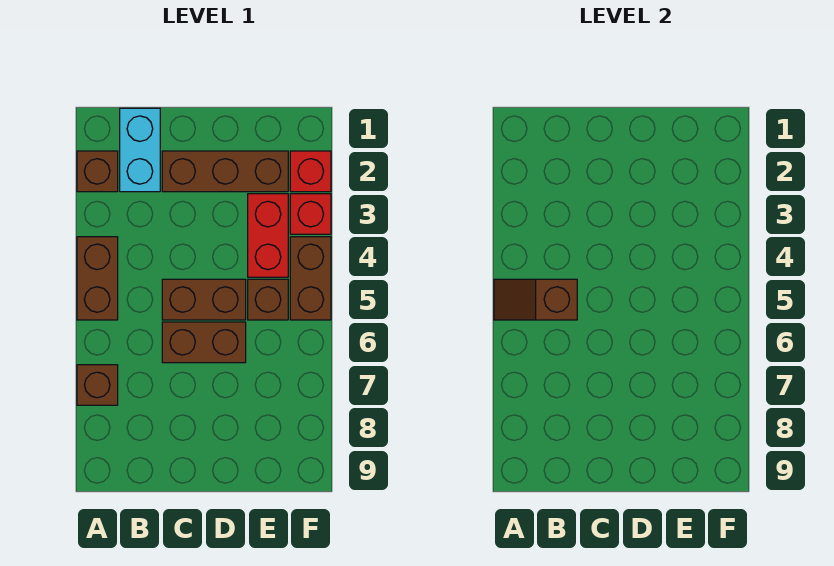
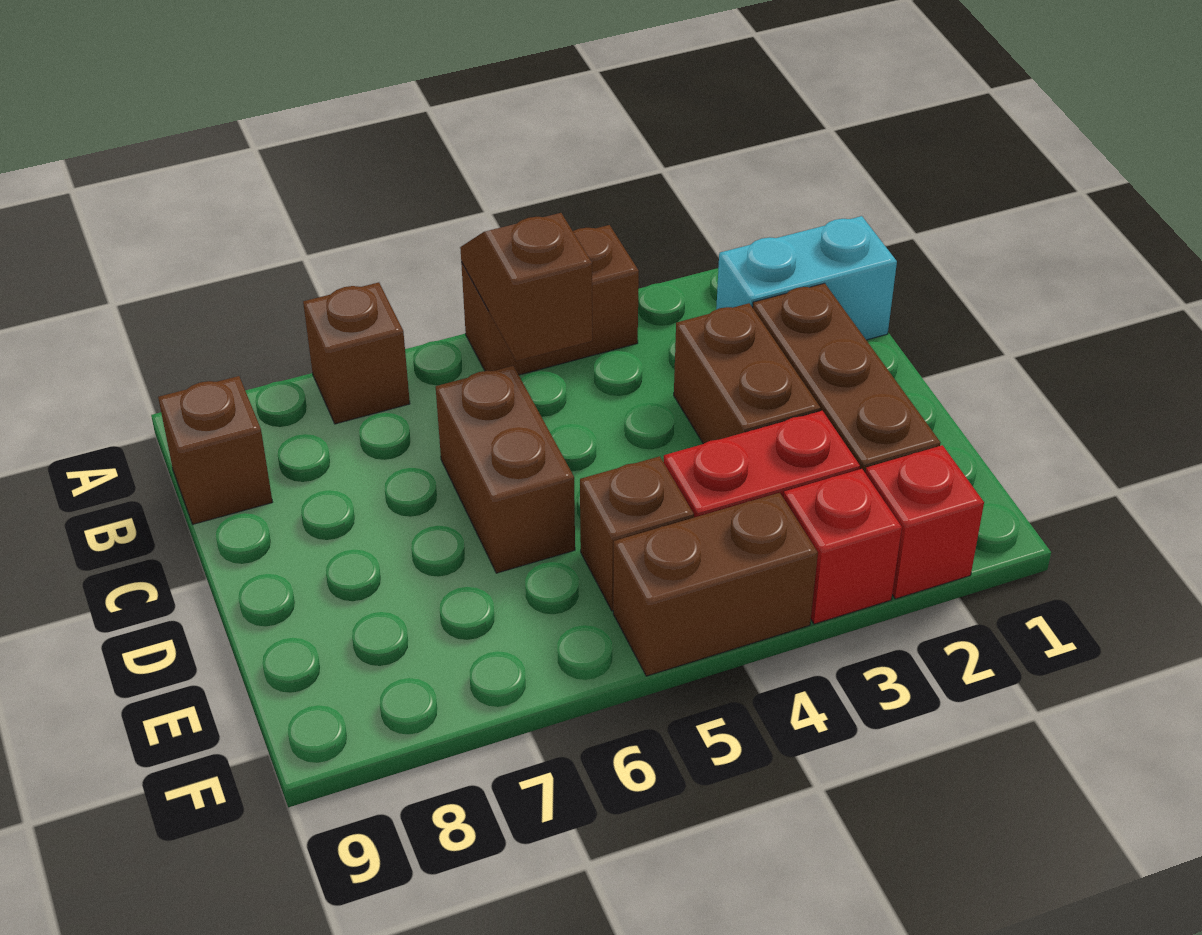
brown brick A2 level 1 -> brown brick B9 level 1
brown brick C5:D5 level 1 -> brown brick C3:D3 level 1

